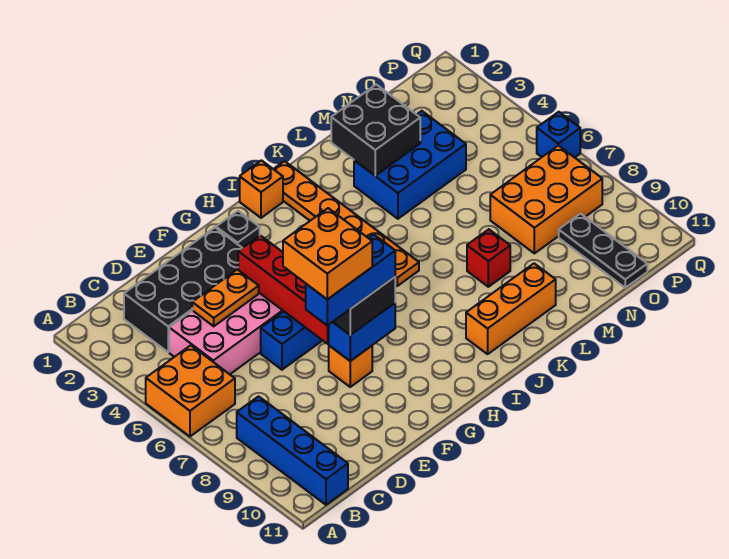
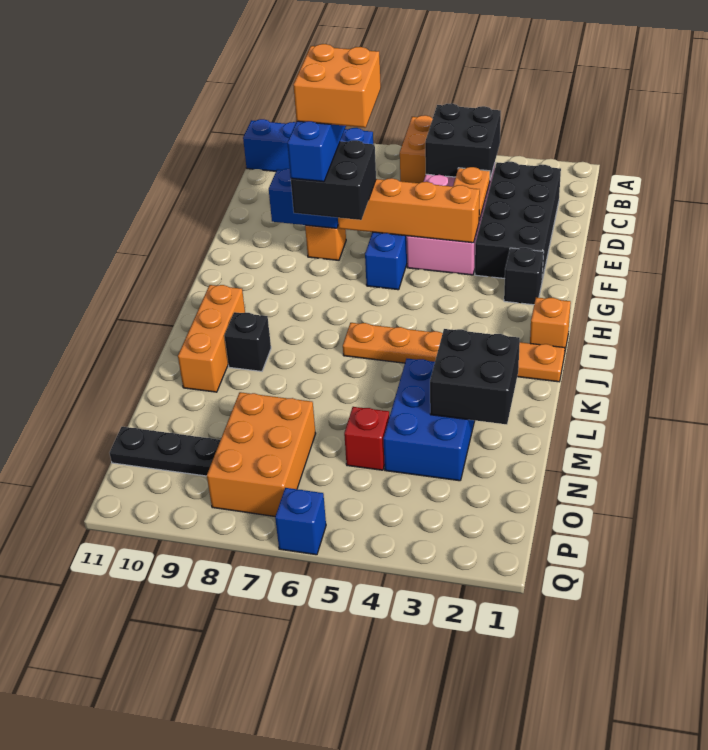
none -> black brick B4:C5 level 2
red brick F4:F7 level 2 -> orange brick F4:F7 level 2
blue brick F8:G8 level 2 -> blue brick F8:F9 level 2
none -> black brick K9 level 1
red brick L8 level 1 -> red brick N5 level 1

